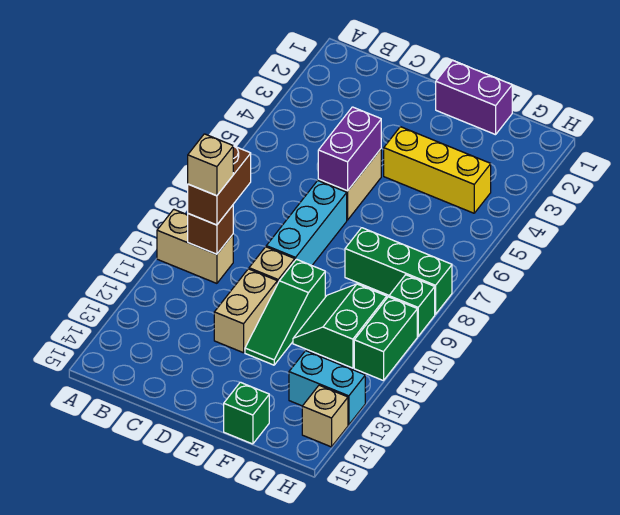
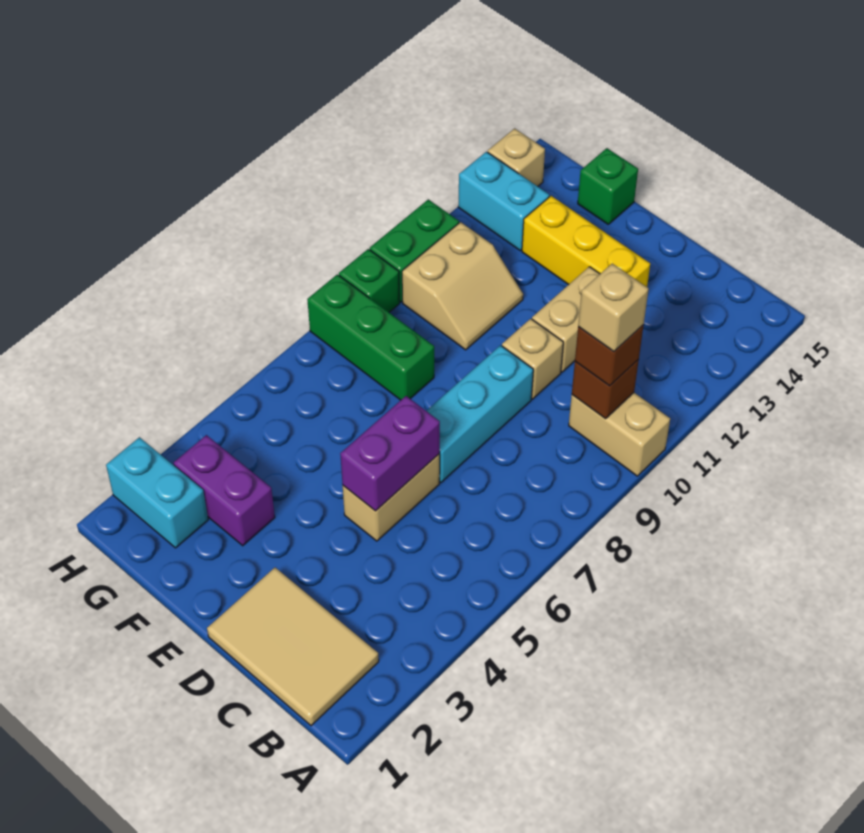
none -> tan tile B1:D2 level 1
brown brick B9:B10 level 3 -> brown brick B10 level 3
purple brick E1:F1 level 1 -> purple brick F3:G3 level 1
yellow brick E4:G4 level 1 -> yellow brick D13:F13 level 1
green slope E10:E12 level 1 top 10 -> none
green slope F10:G11 level 1 top G -> tan slope F10:G11 level 1 top G
none -> cyan brick G2:H2 level 1

